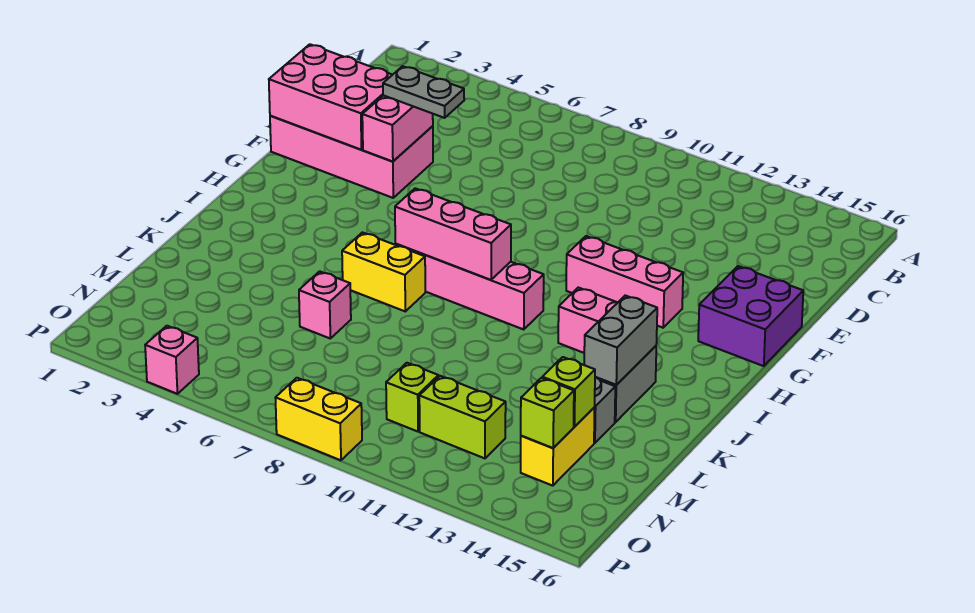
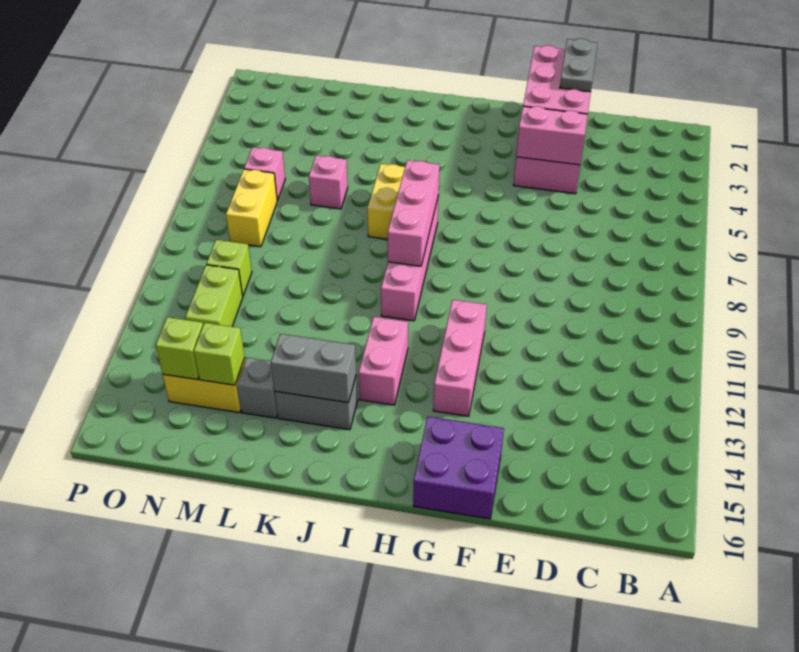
grey plate E4:E5 level 3 -> grey plate E1:E2 level 3
pink brick P4 level 1 -> pink brick N6 level 1
yellow brick P8:P9 level 1 -> yellow brick N7:N8 level 1

